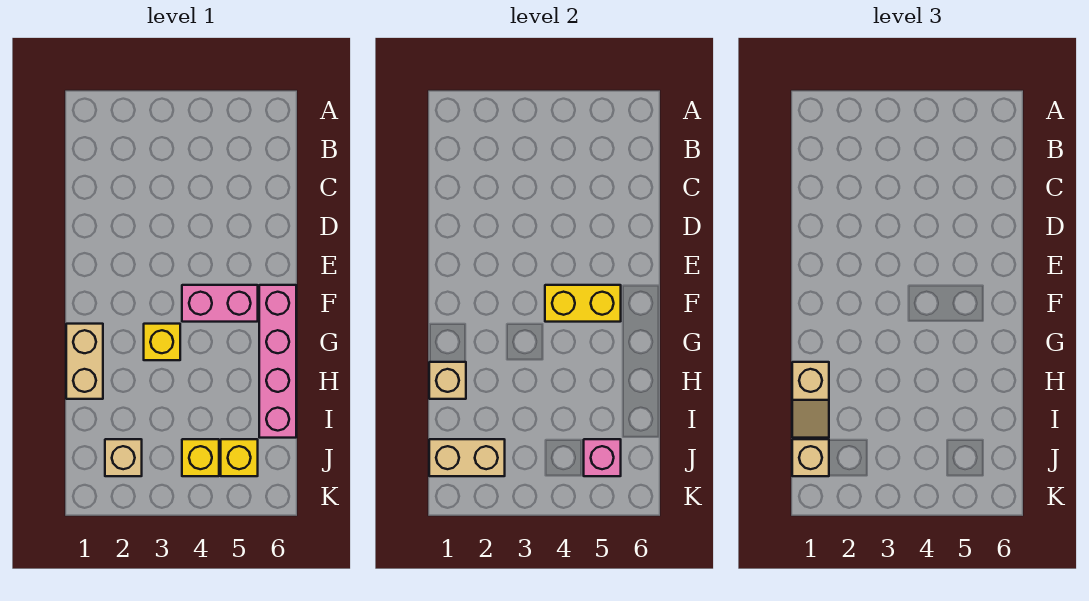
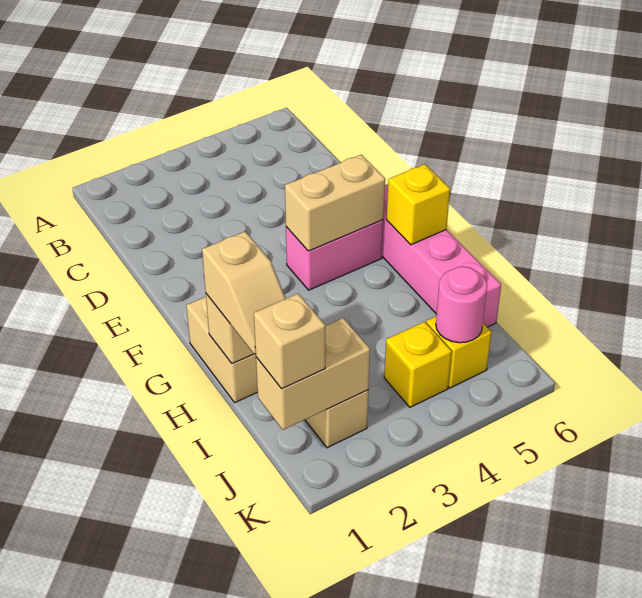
yellow brick F4:F5 level 2 -> tan brick F4:F5 level 2
yellow brick G3 level 1 -> yellow brick G6 level 2
pink brick J5 level 2 -> pink round brick J5 level 2

